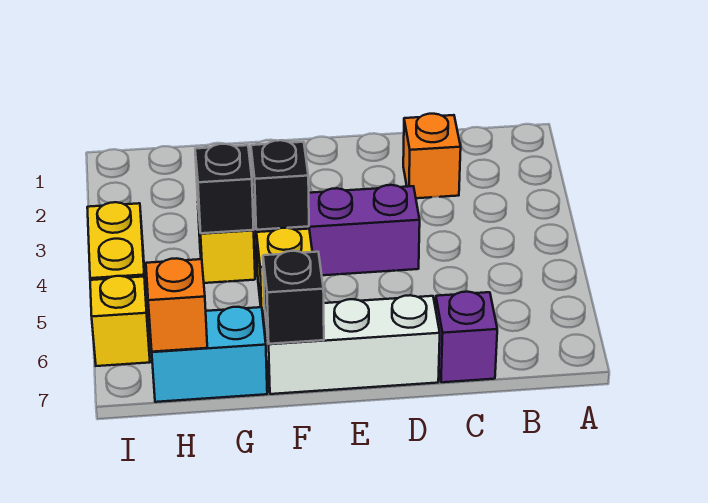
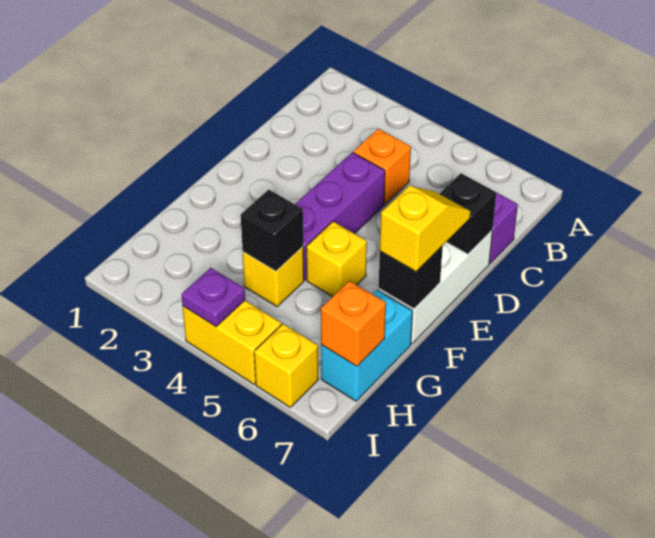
orange brick C2 level 1 -> orange brick C4 level 1
none -> yellow slope E7:F7 level 3 top F
black brick F4 level 2 -> black brick D7 level 2
none -> purple plate I4 level 2

